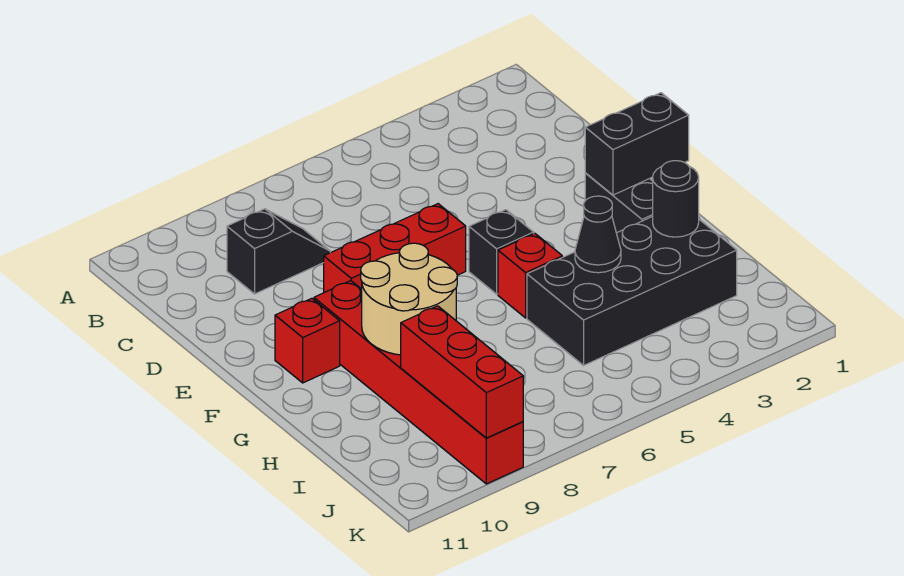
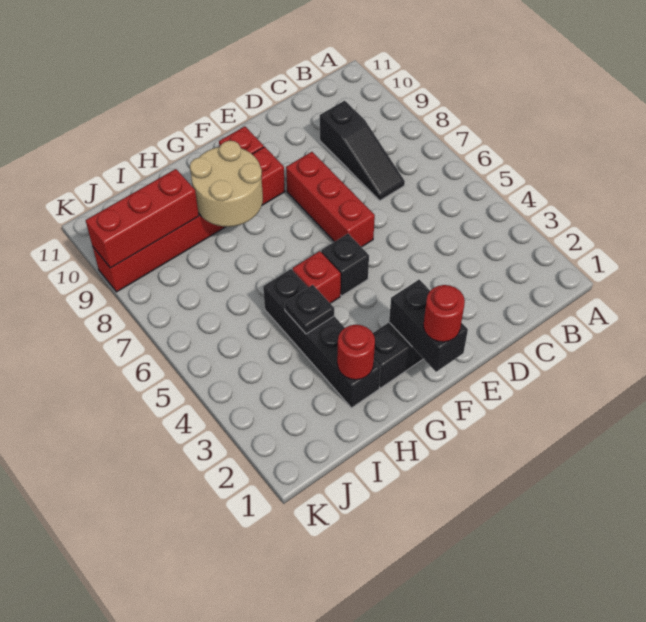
black slope C8:C9 level 1 top 9 -> black slope C7:C9 level 1 top 9
none -> red round brick F1 level 3
black brick H2:I5 level 1 -> black brick H2:H5 level 1
black round brick H2 level 2 -> red round brick H2 level 2
black cone H4 level 2 -> black plate H4 level 2

